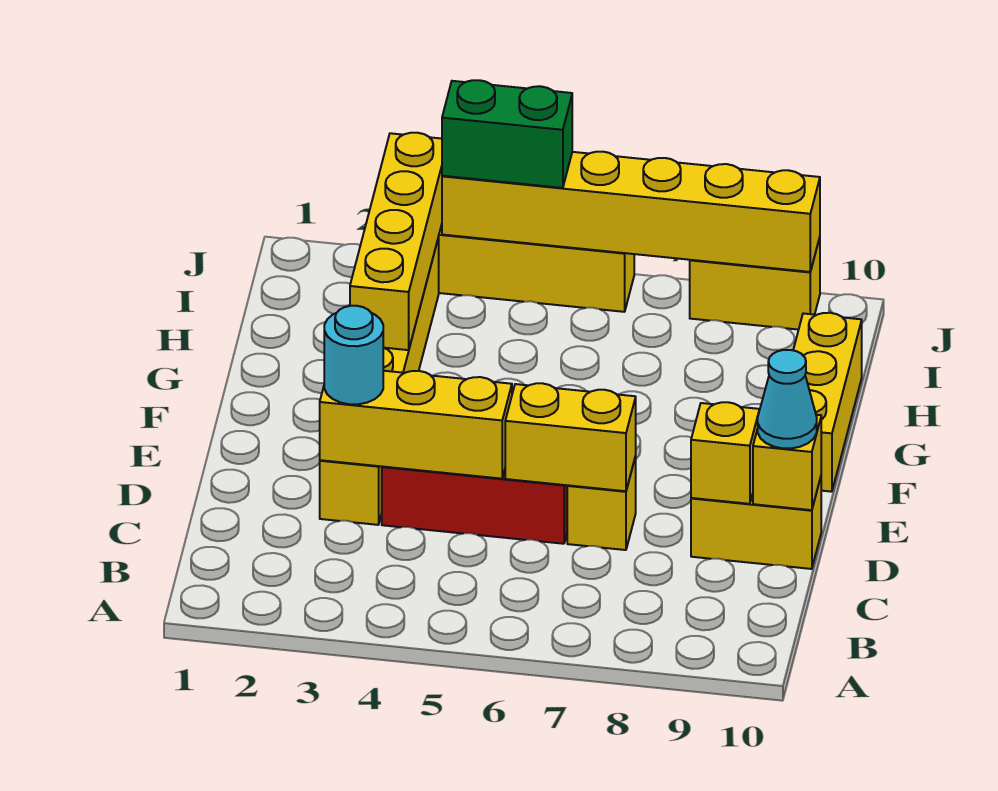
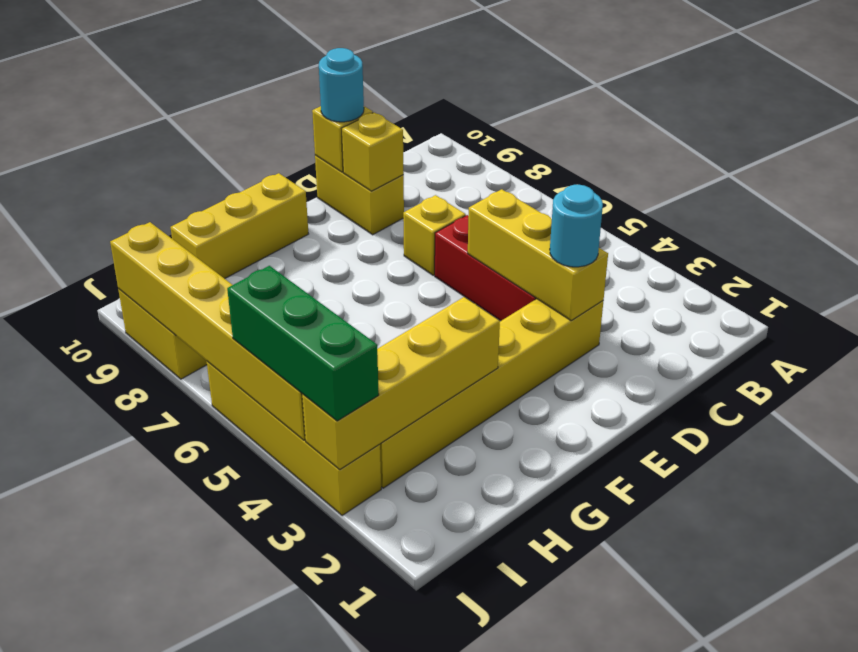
yellow brick D6:D7 level 2 -> none
cyan cone D10 level 3 -> cyan round brick D10 level 3
green brick J4:J5 level 3 -> green brick J3:J5 level 3

